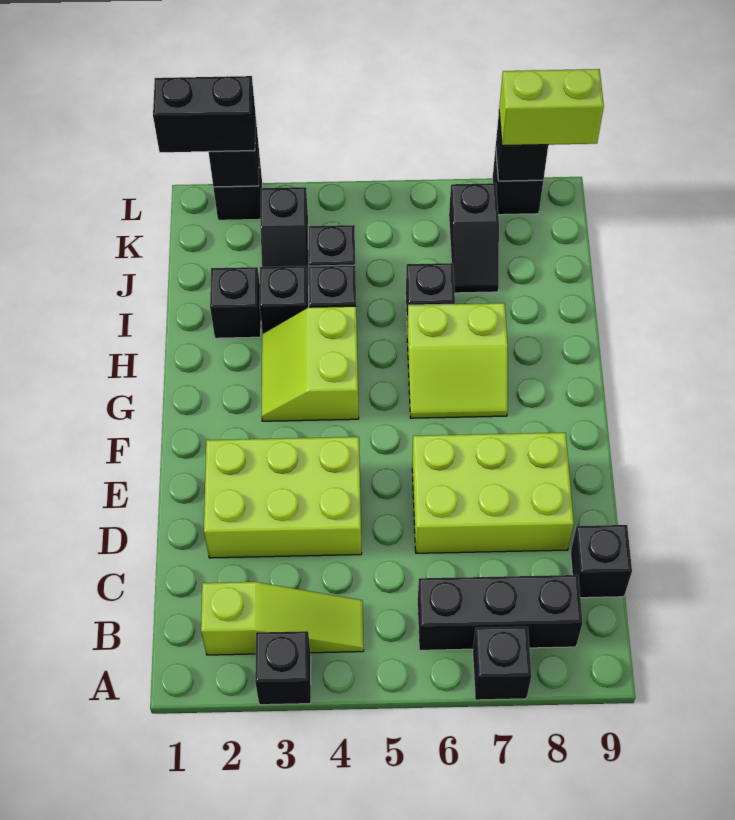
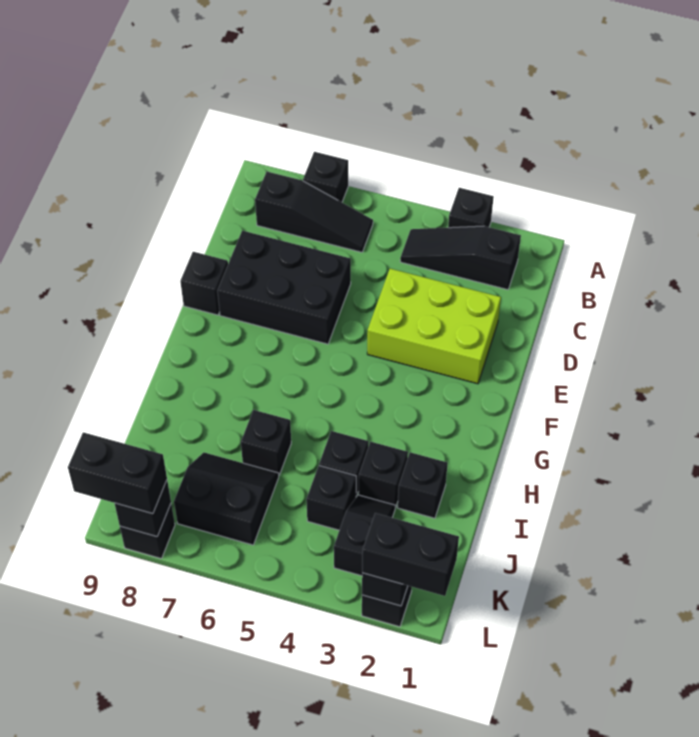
lime slope B2:B4 level 1 top 2 -> black slope B2:B4 level 1 top 2
black brick B6:B8 level 1 -> black slope B6:B8 level 1 top 8
black brick C9 level 1 -> black brick E9 level 1
lime brick D6:E8 level 1 -> black brick D6:E8 level 1
lime slope G3:H4 level 1 top 4 -> none
lime slope G6:H7 level 1 top H -> none
black slope J7:K7 level 1 top K -> black slope J6:K7 level 1 top K
lime brick L8:L9 level 3 -> black brick L8:L9 level 3

